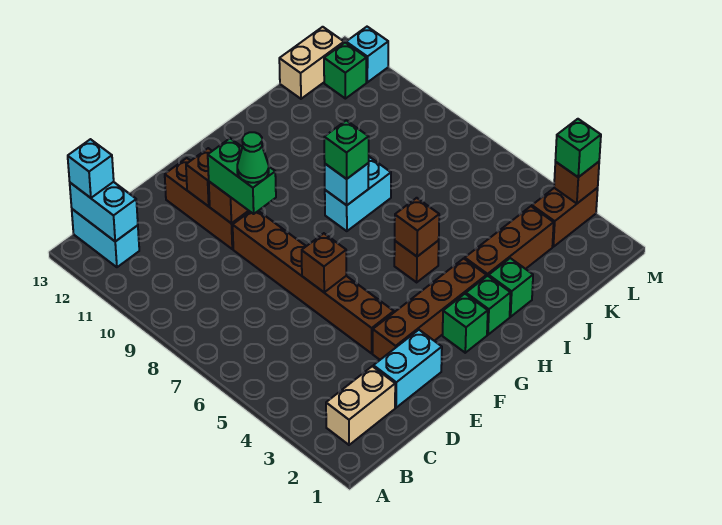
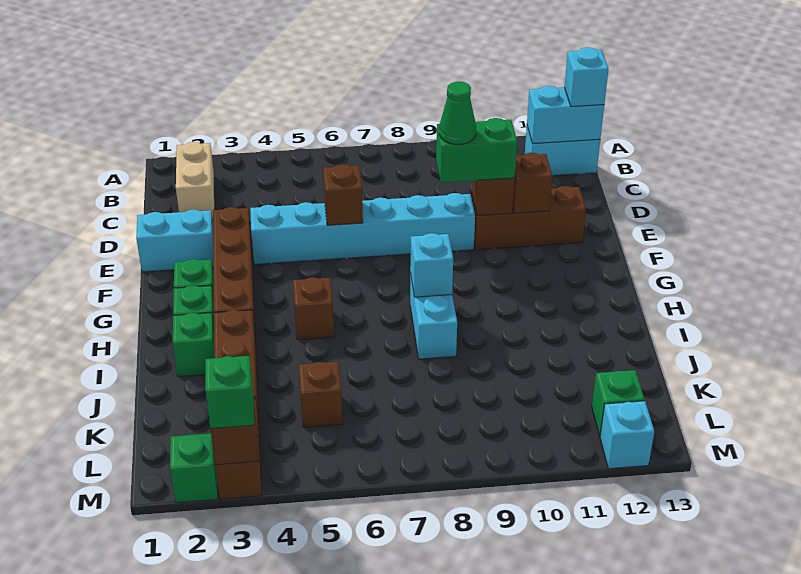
cyan brick D2:E2 level 1 -> cyan brick E1:E2 level 1
brown brick E4:E9 level 1 -> cyan brick E4:E9 level 1
brown brick H5 level 2 -> brown brick K5 level 1
green brick H8 level 3 -> green brick M2 level 1
tan brick K13:L13 level 1 -> none

